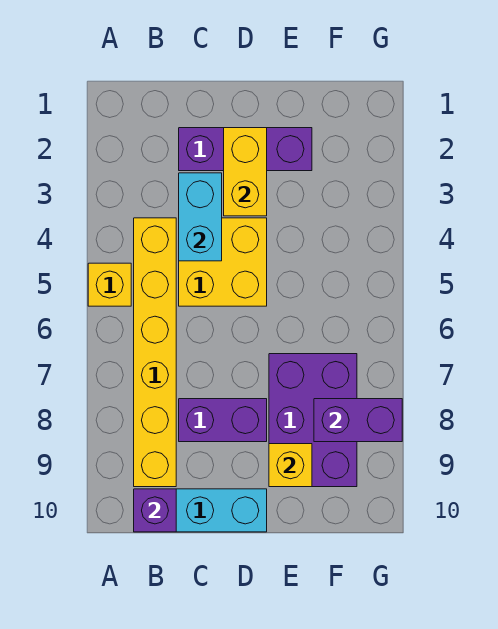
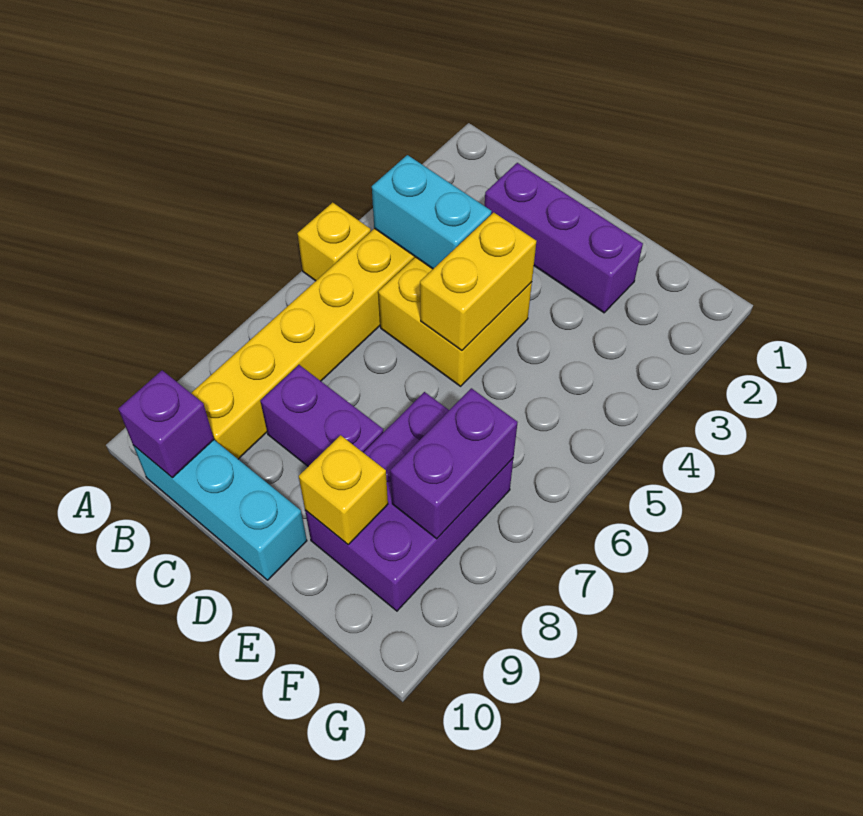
cyan brick C3:C4 level 2 -> cyan brick B4:C4 level 2
yellow brick D2:D3 level 2 -> yellow brick D4:D5 level 2
purple brick F8:G8 level 2 -> purple brick F7:F8 level 2

